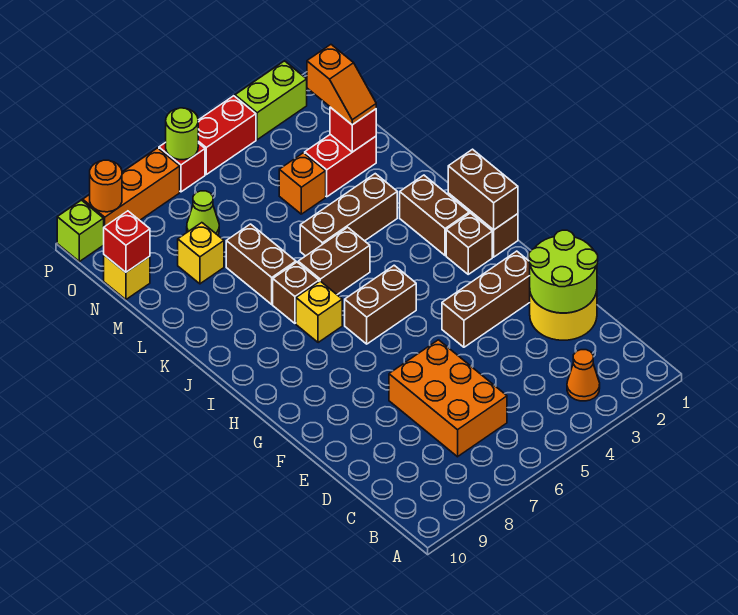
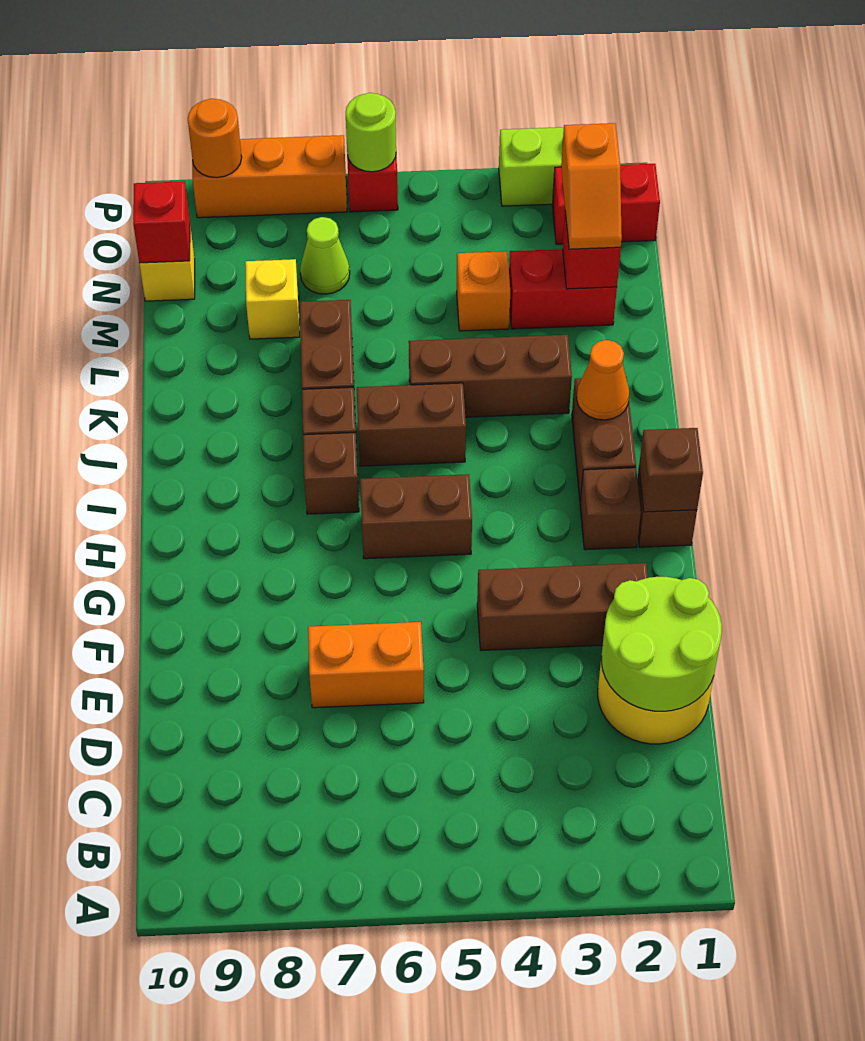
orange cone B3 level 1 -> orange cone J2 level 2
orange brick C6:E7 level 1 -> orange brick E6:E7 level 1
brown brick H1:I1 level 2 -> brown brick H1 level 2
yellow brick I7 level 1 -> brown brick I7 level 1
red brick P4:P5 level 1 -> red brick O1:O2 level 1
lime brick P10 level 1 -> none

